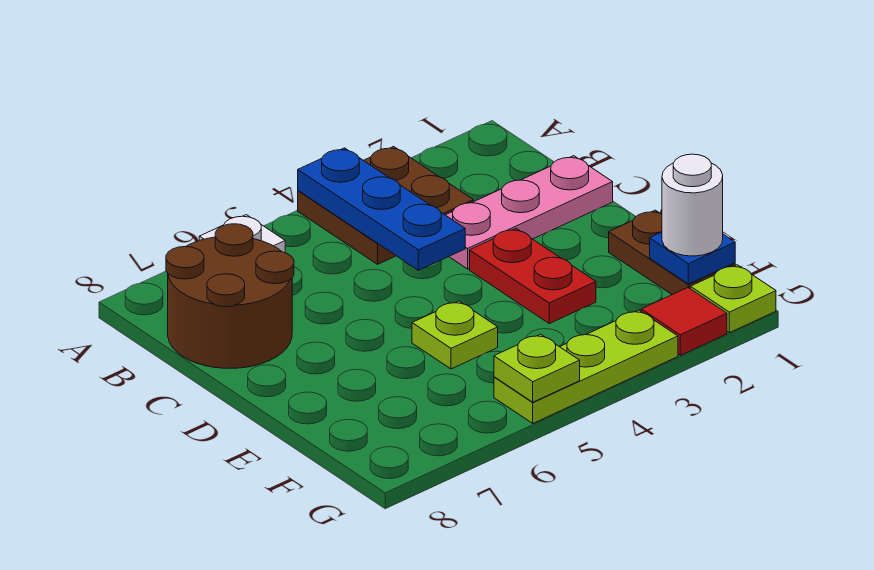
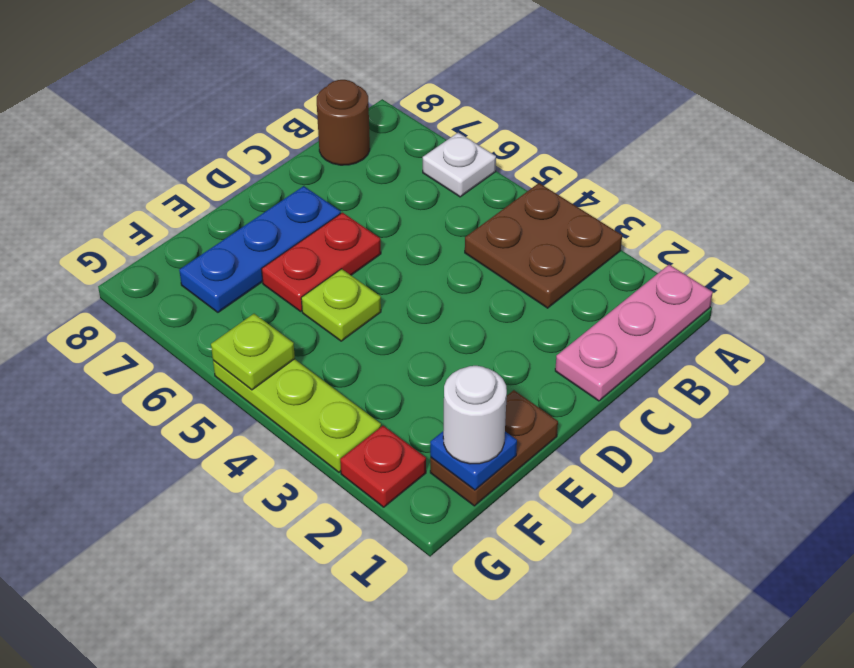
blue plate A4:C4 level 2 -> blue plate D7:F7 level 1
brown round brick B7:C8 level 1 -> brown round brick B8 level 1
pink plate C1:C3 level 1 -> pink plate A1:C1 level 1
red plate D3:E3 level 1 -> red plate D6:E6 level 1
lime plate G1 level 1 -> none
red tile G2 level 1 -> red plate G2 level 1

